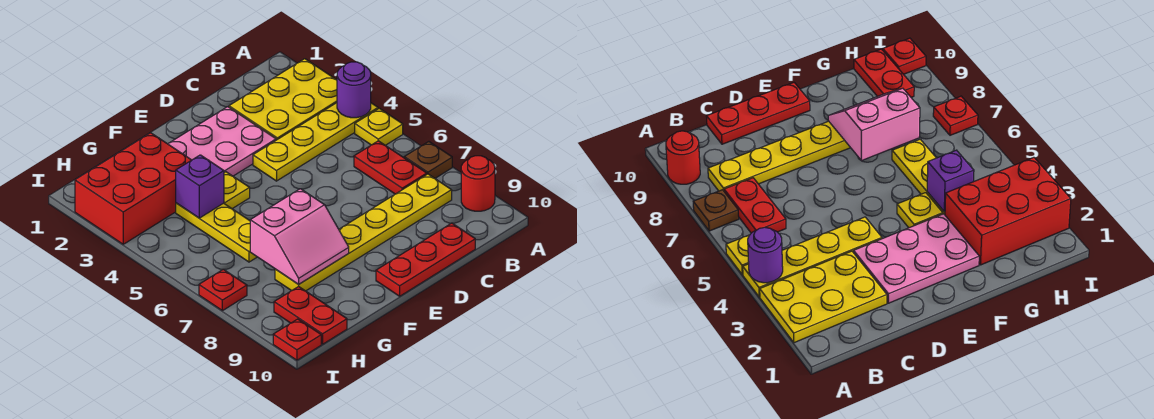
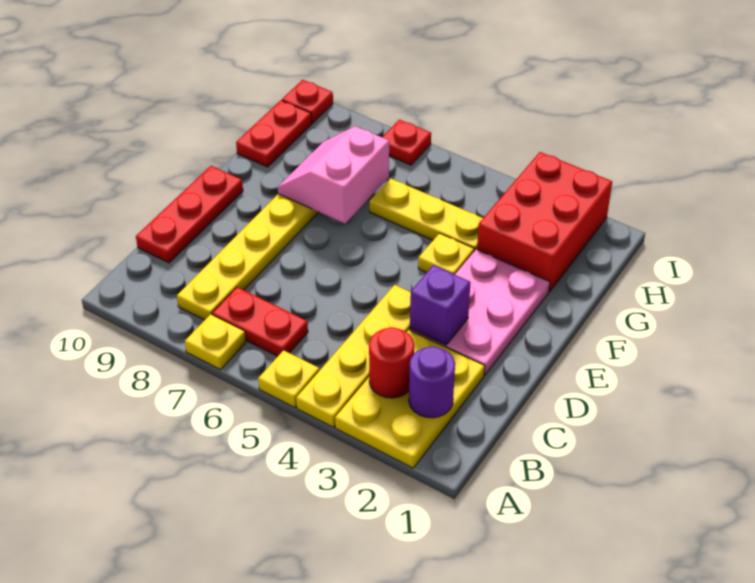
purple round brick A4 level 2 -> purple round brick B2 level 2
brown plate A7 level 1 -> yellow plate A7 level 1
red round brick A9 level 1 -> red round brick B3 level 2
purple brick G4 level 2 -> purple brick D3 level 2
red plate H9:H10 level 1 -> red plate G10:H10 level 1

